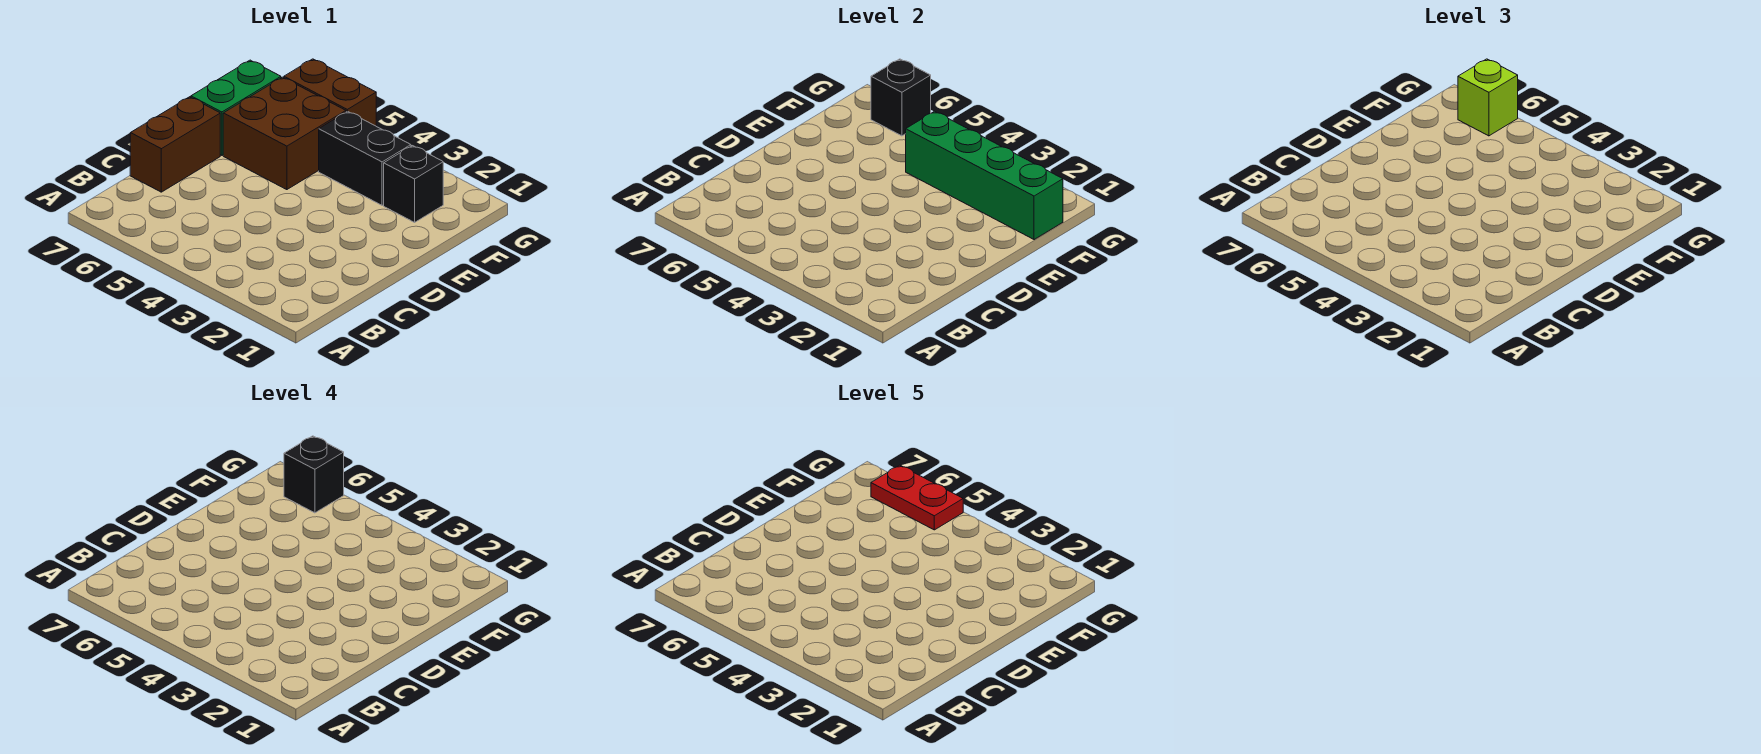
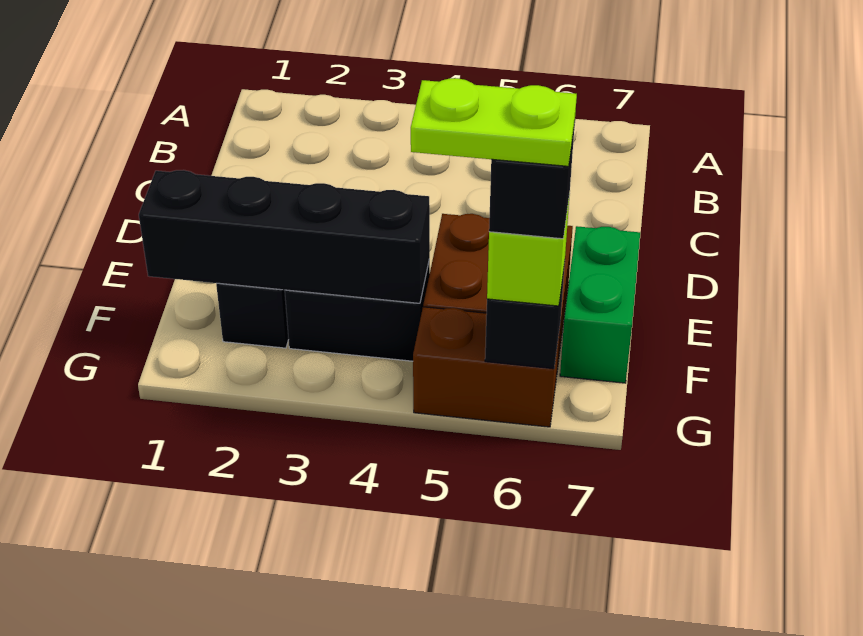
brown brick C7:D7 level 1 -> none
green brick F1:F4 level 2 -> black brick F1:F4 level 2
red plate G5:G6 level 5 -> lime plate G5:G6 level 5

